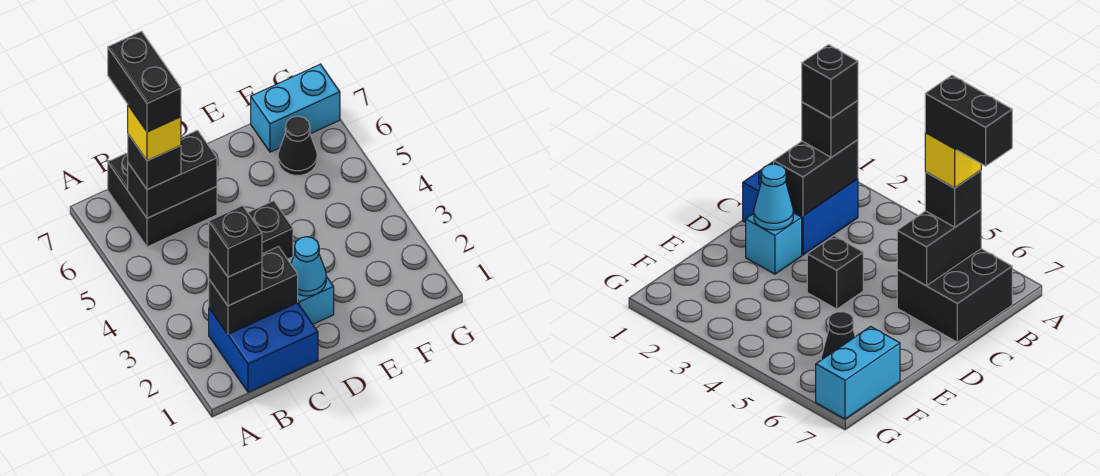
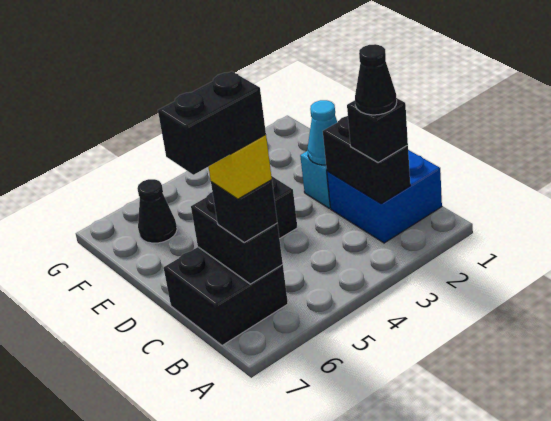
black brick B2 level 4 -> black cone B2 level 4
cyan brick F7:G7 level 1 -> none

